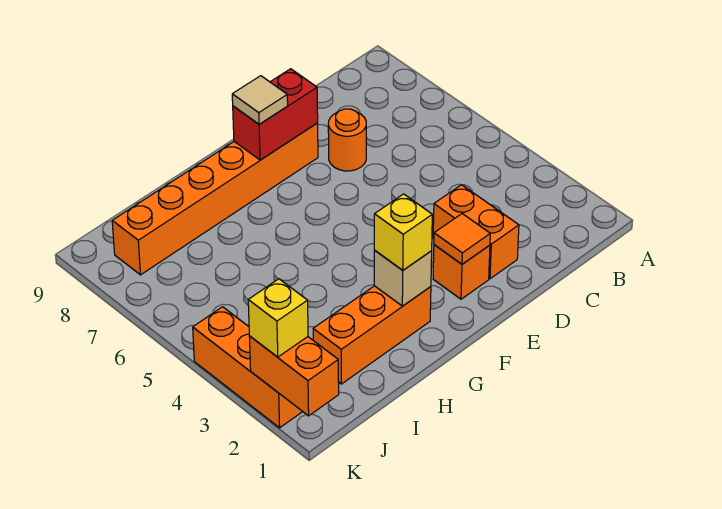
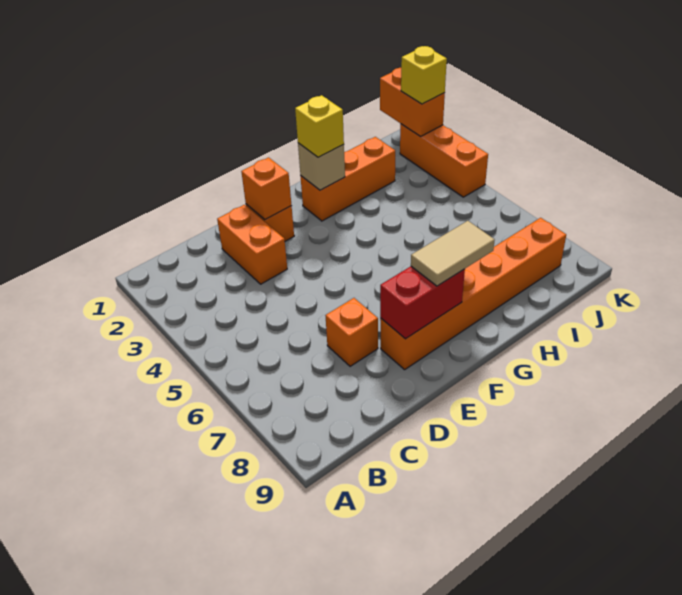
orange round brick D7 level 1 -> orange brick D7 level 1
orange tile E2 level 2 -> orange brick E2 level 2
tan tile F8 level 3 -> tan tile F8:G8 level 3

